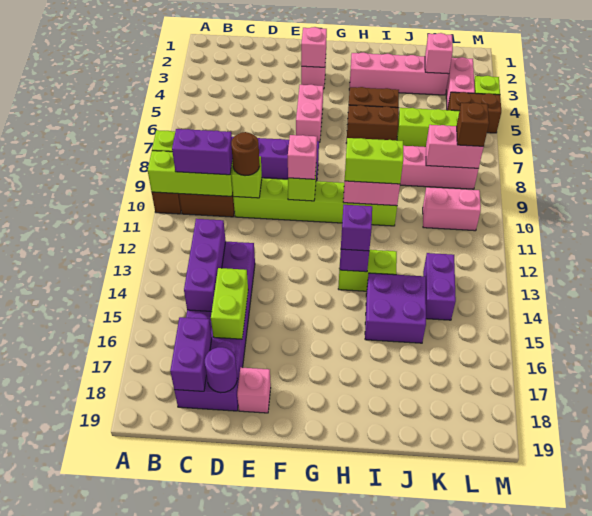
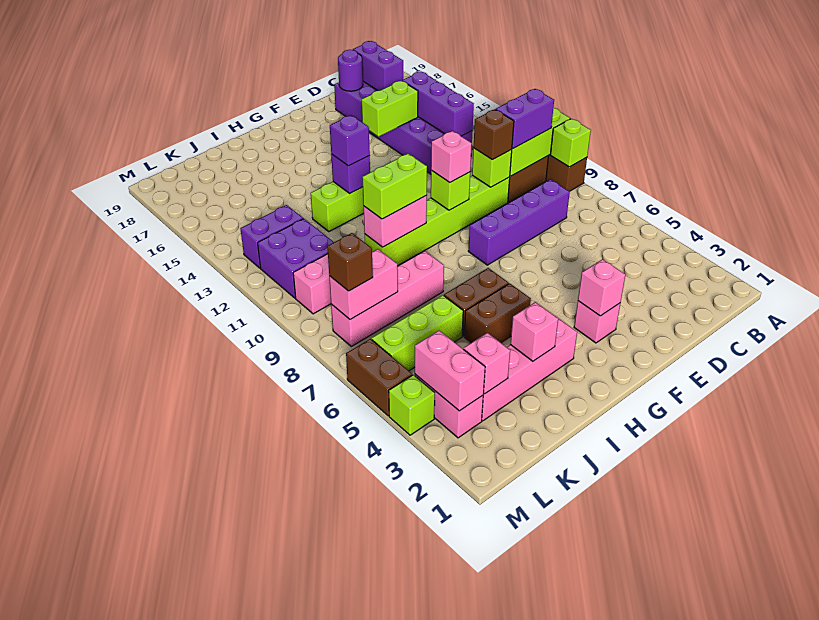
brown round brick D10 level 3 -> brown brick D10 level 3
lime brick D15:D16 level 2 -> lime brick D15:E15 level 2
pink brick E18 level 1 -> pink brick I3 level 2
pink brick F5:F6 level 1 -> pink brick L3:L4 level 2
purple brick I14:J15 level 1 -> purple brick K11:L12 level 1
purple brick K13:K14 level 1 -> purple brick K13:L13 level 1
brown brick L5:M5 level 1 -> brown brick M5:M6 level 1

